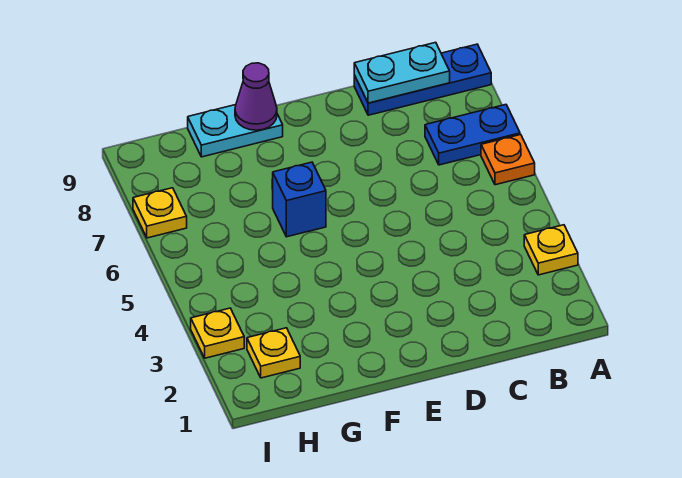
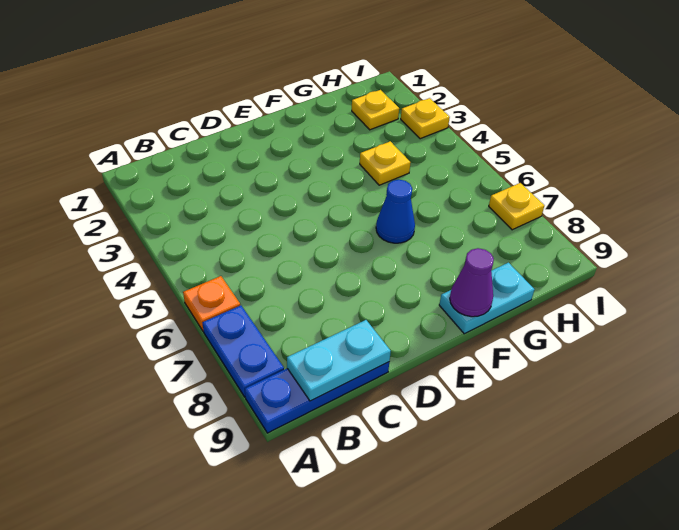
yellow plate A3 level 1 -> yellow plate G4 level 1
blue plate A7:B7 level 1 -> blue plate A7:A8 level 1
blue brick F6 level 1 -> blue cone F6 level 1

